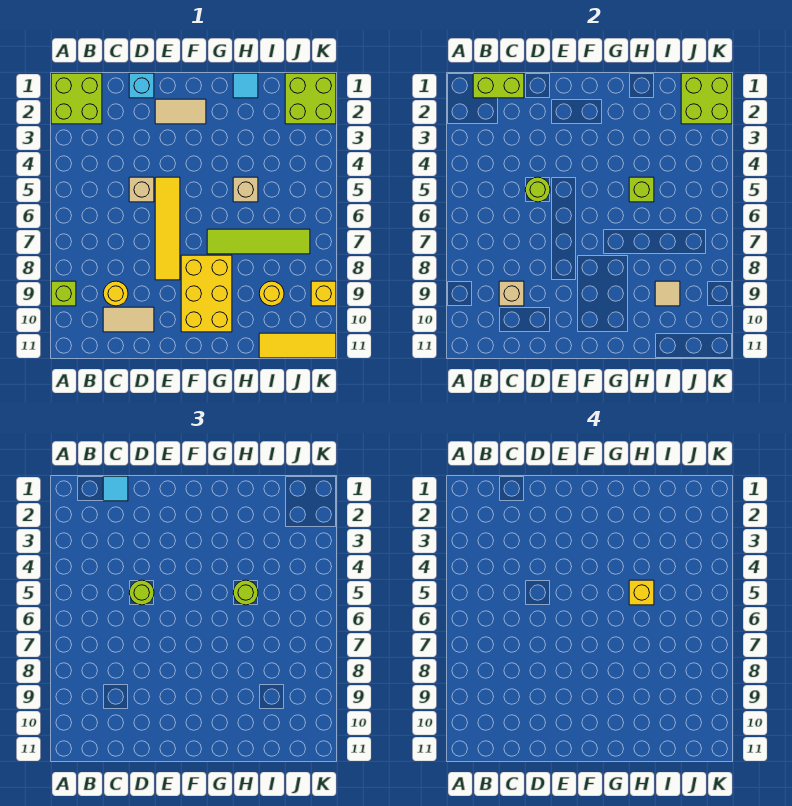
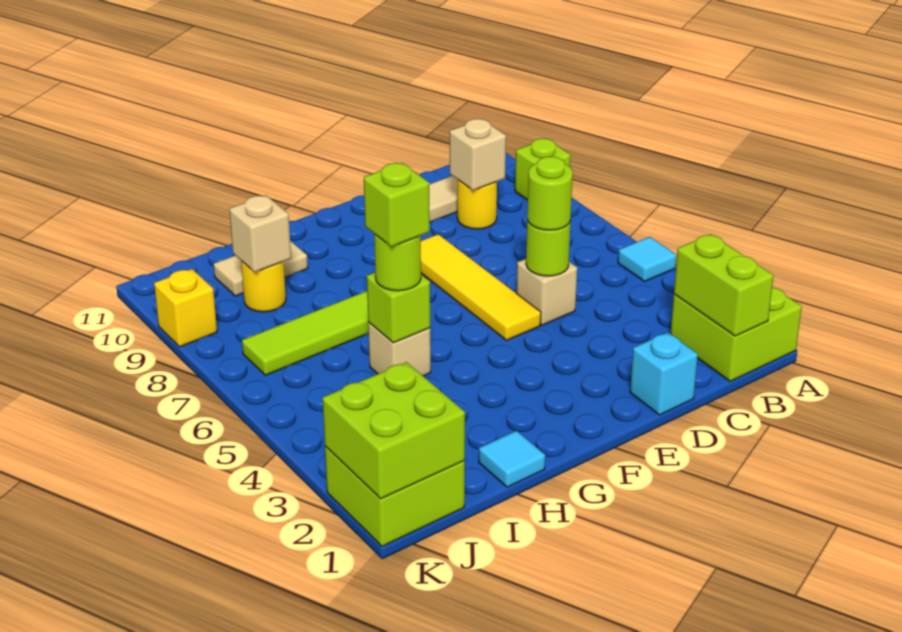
lime brick B1:C1 level 2 -> lime brick B1:B2 level 2
cyan tile C1 level 3 -> cyan tile A5 level 1
tan tile E2:F2 level 1 -> tan tile H10:I10 level 1
yellow brick F8:G10 level 1 -> none
yellow brick H5 level 4 -> lime brick H5 level 4
tan tile I9 level 2 -> tan brick I9 level 2
yellow tile I11:K11 level 1 -> none

